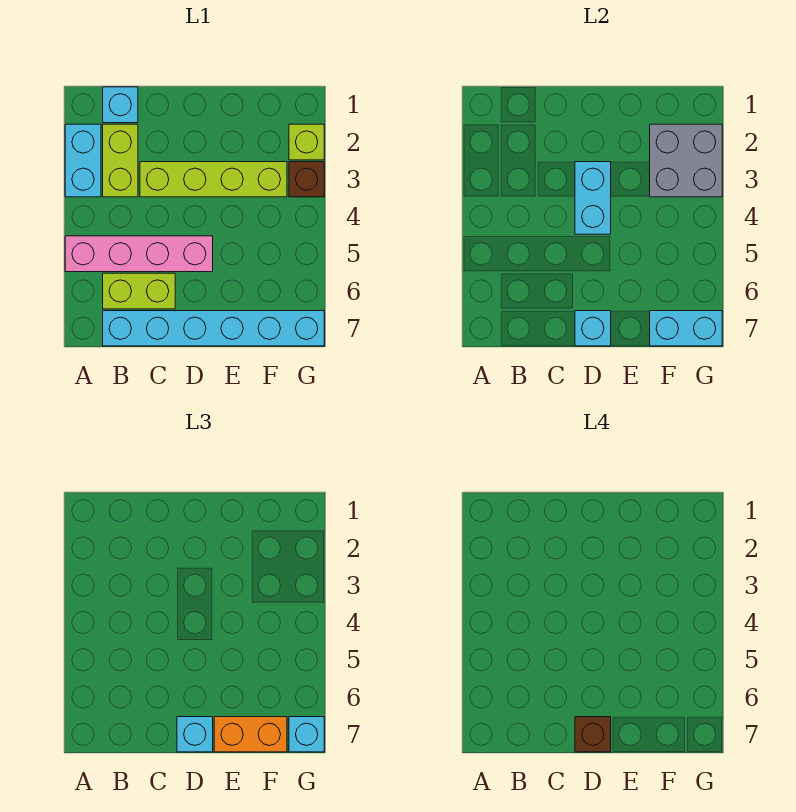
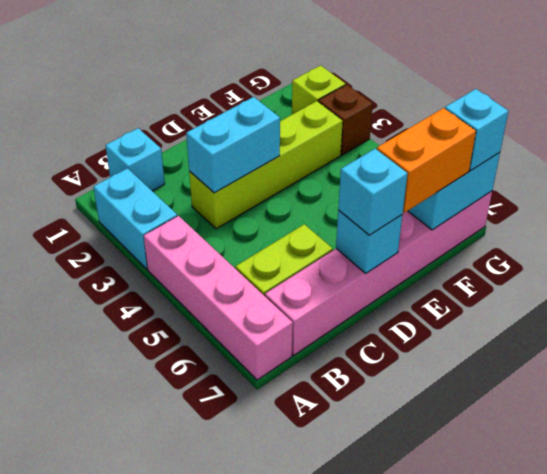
pink brick A5:D5 level 1 -> pink brick A4:A7 level 1
lime brick B2:B3 level 1 -> none
cyan brick B7:G7 level 1 -> pink brick B7:G7 level 1
cyan brick D3:D4 level 2 -> cyan brick C3:D3 level 2
brown brick D7 level 4 -> none
grey brick F2:G3 level 2 -> none

